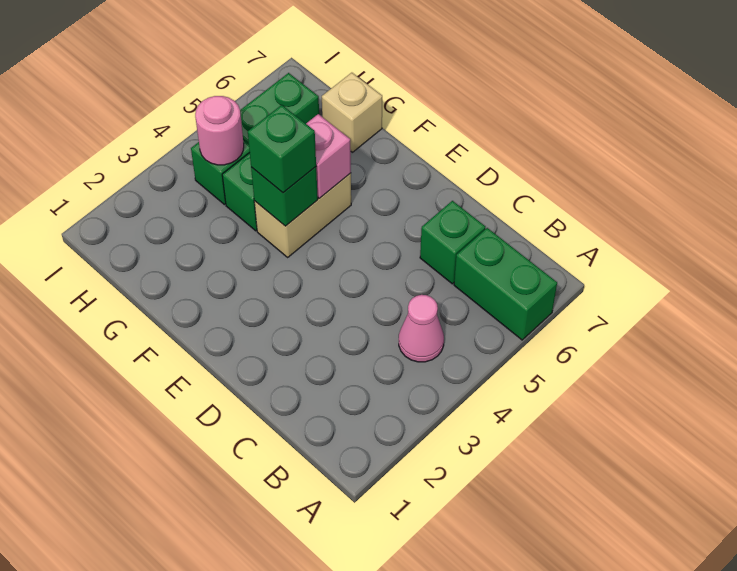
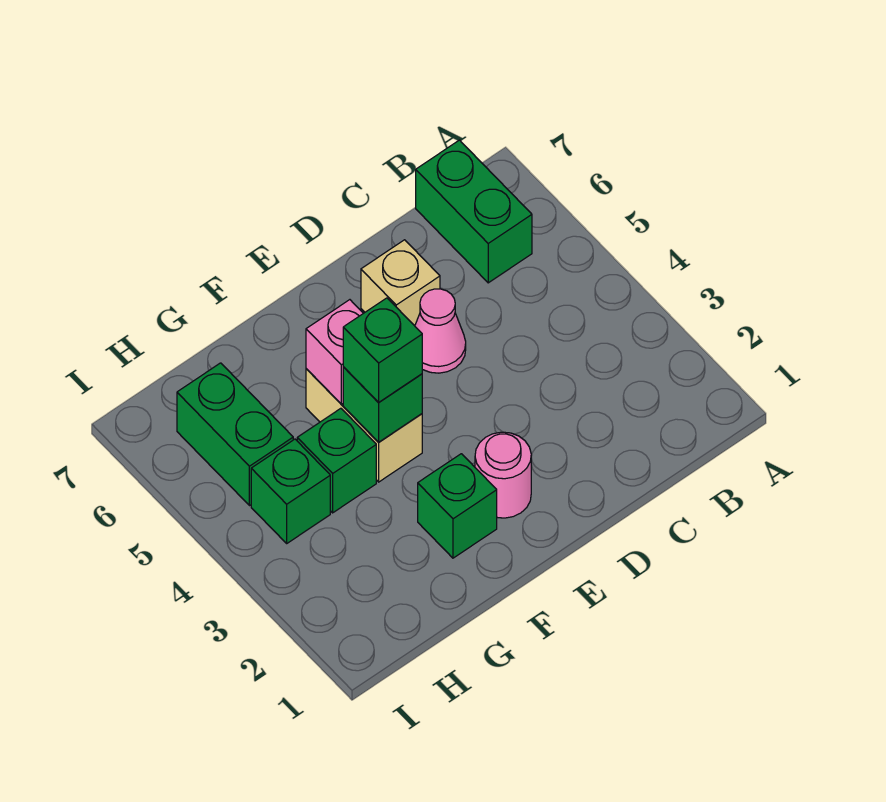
green brick A6:B6 level 1 -> green brick B6:B7 level 1
pink cone B4 level 1 -> pink cone D5 level 1
green brick C6 level 1 -> green brick F2 level 1
tan brick G7 level 1 -> tan brick D6 level 1
pink round brick H4 level 2 -> pink round brick E2 level 1

